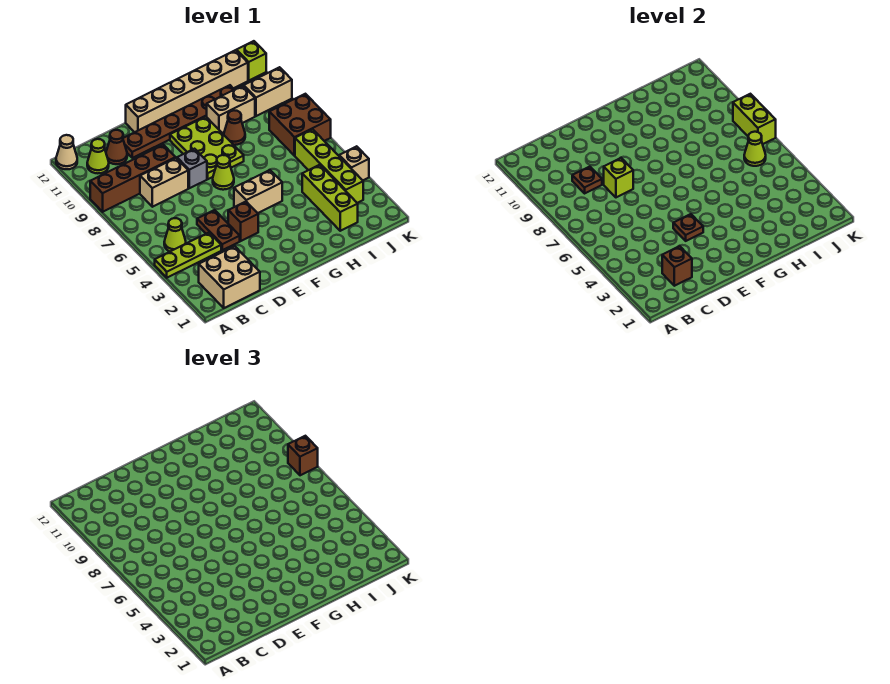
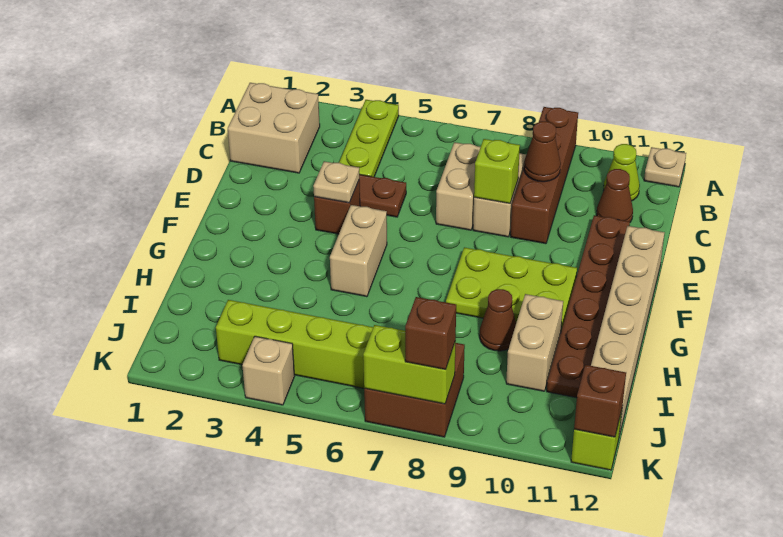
tan cone A12 level 1 -> tan plate A12 level 1
lime cone B5 level 1 -> none
brown brick C2 level 2 -> brown brick K12 level 2
brown plate C9 level 2 -> brown cone C9 level 2
brown plate E4 level 2 -> tan plate E4 level 2
grey brick E8 level 1 -> none
lime cone F7 level 1 -> none
lime brick I2:I4 level 1 -> none
lime cone J6 level 2 -> none
tan brick J10:K10 level 1 -> tan brick C7:D7 level 1

